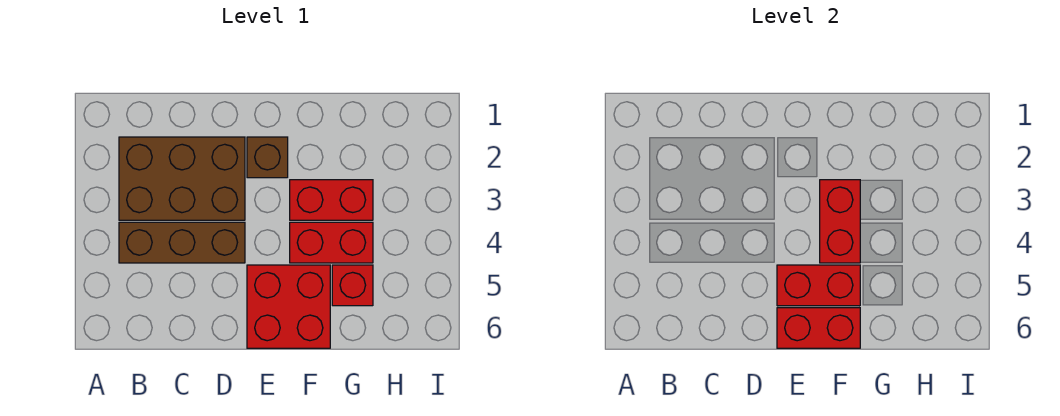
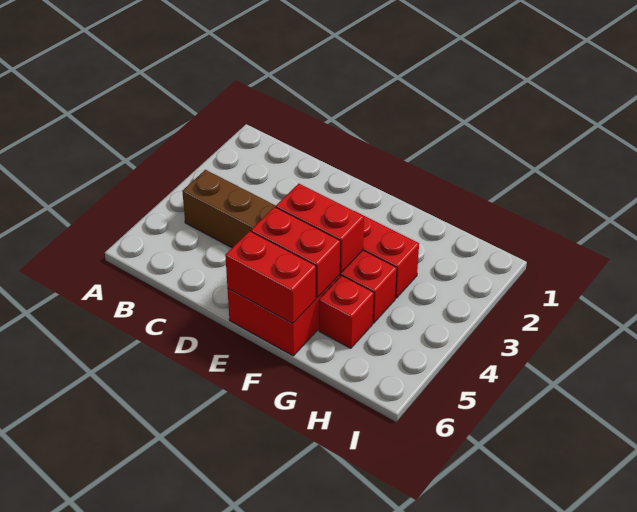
brown brick B2:D3 level 1 -> none
brown brick E2 level 1 -> none
red brick F3:F4 level 2 -> red brick E4:F4 level 2

